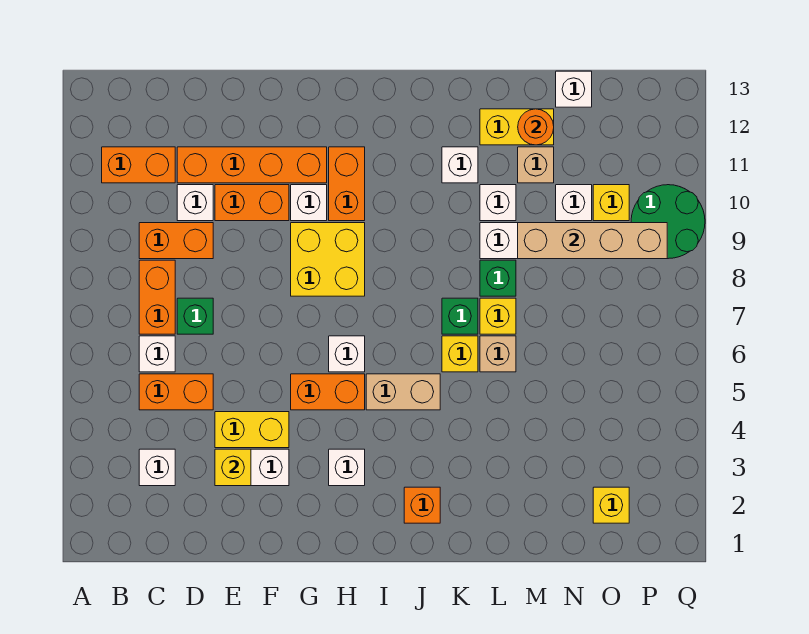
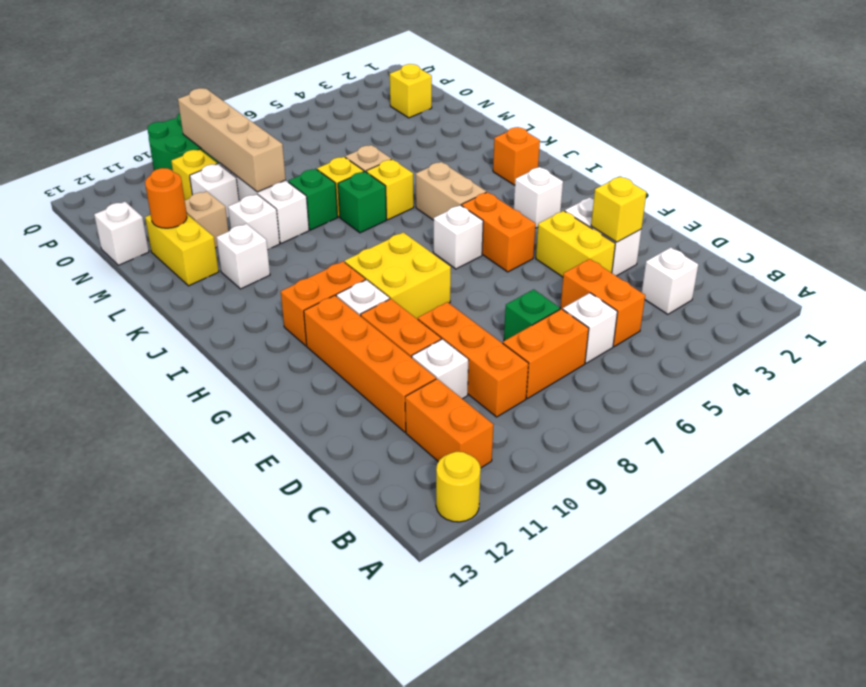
none -> yellow round brick A12 level 1
orange brick C9:D9 level 1 -> orange brick C9:E9 level 1

